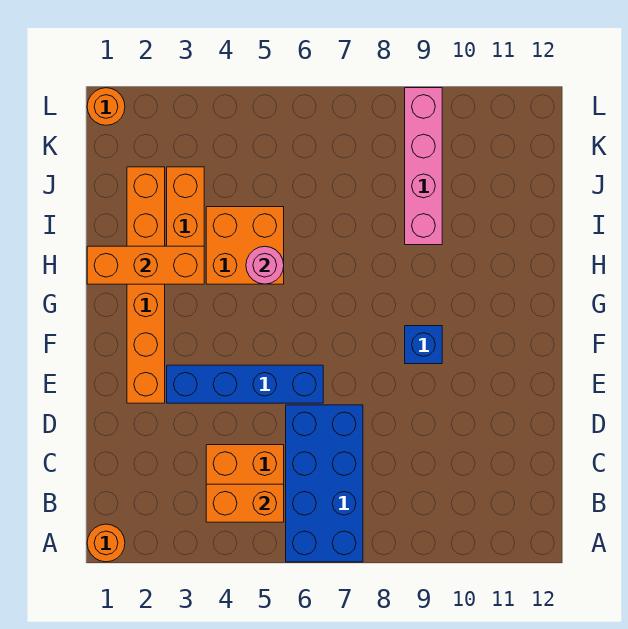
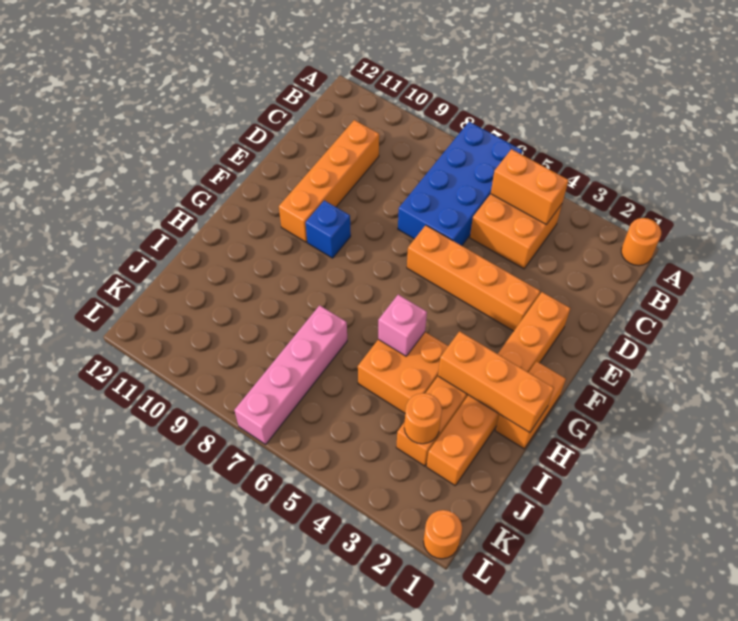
none -> orange brick C10:F10 level 1
blue brick E3:E6 level 1 -> orange brick E3:E6 level 1
none -> orange brick G1:H1 level 1
pink round brick H5 level 2 -> pink brick H5 level 2
pink brick I9:L9 level 1 -> pink brick I7:L7 level 1
none -> orange round brick J3 level 2

